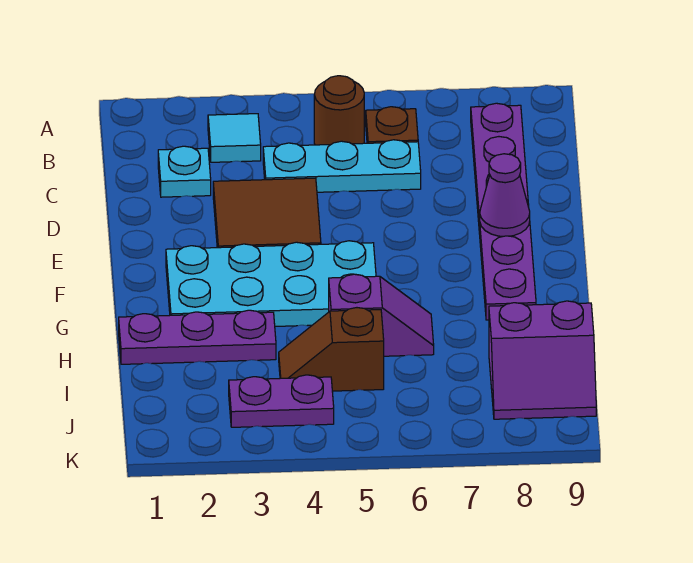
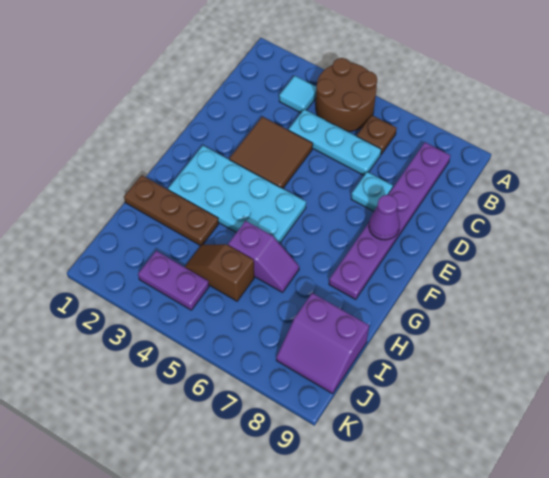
brown round brick B5 level 1 -> brown round brick A4:B5 level 1
cyan plate C2 level 1 -> cyan plate D7 level 1
purple plate H1:H3 level 1 -> brown plate H1:H3 level 1

